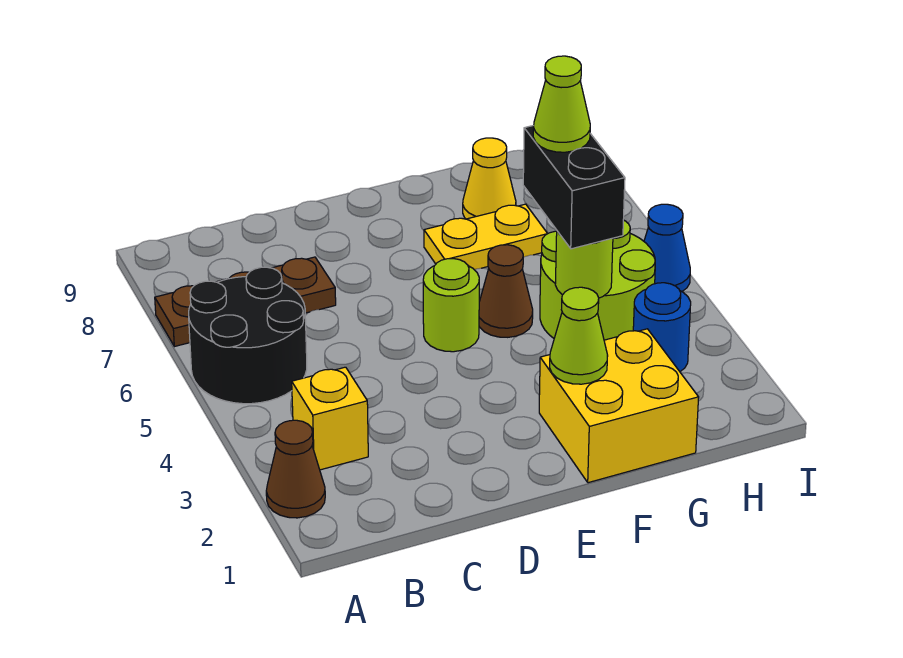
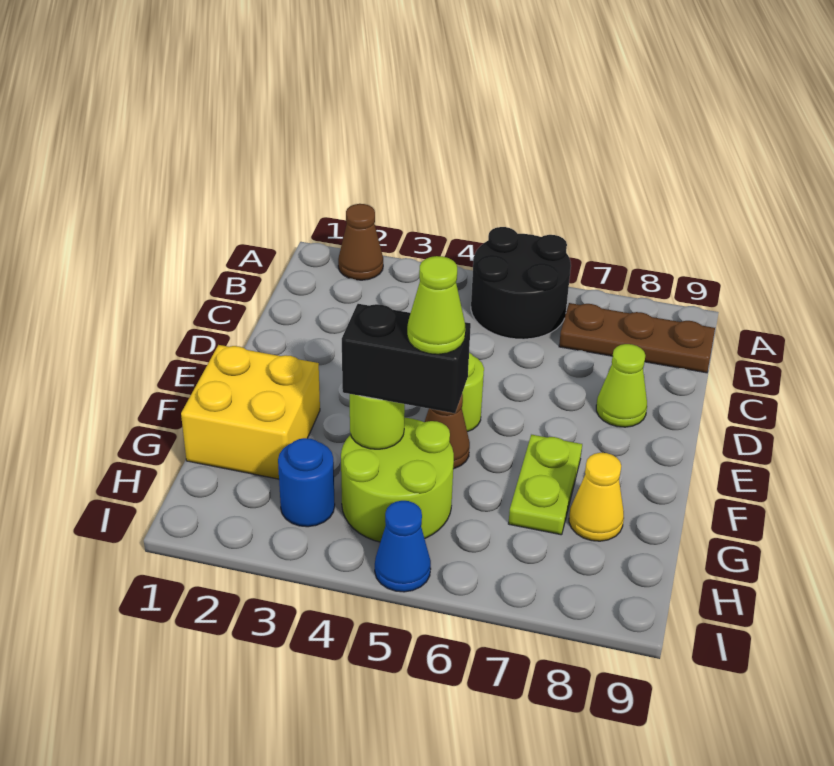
brown plate A7:C7 level 1 -> brown plate B7:B9 level 1
yellow brick B3 level 1 -> none
lime cone F2 level 2 -> lime cone D8 level 1
yellow plate F7:G7 level 1 -> lime plate F7:G7 level 1

